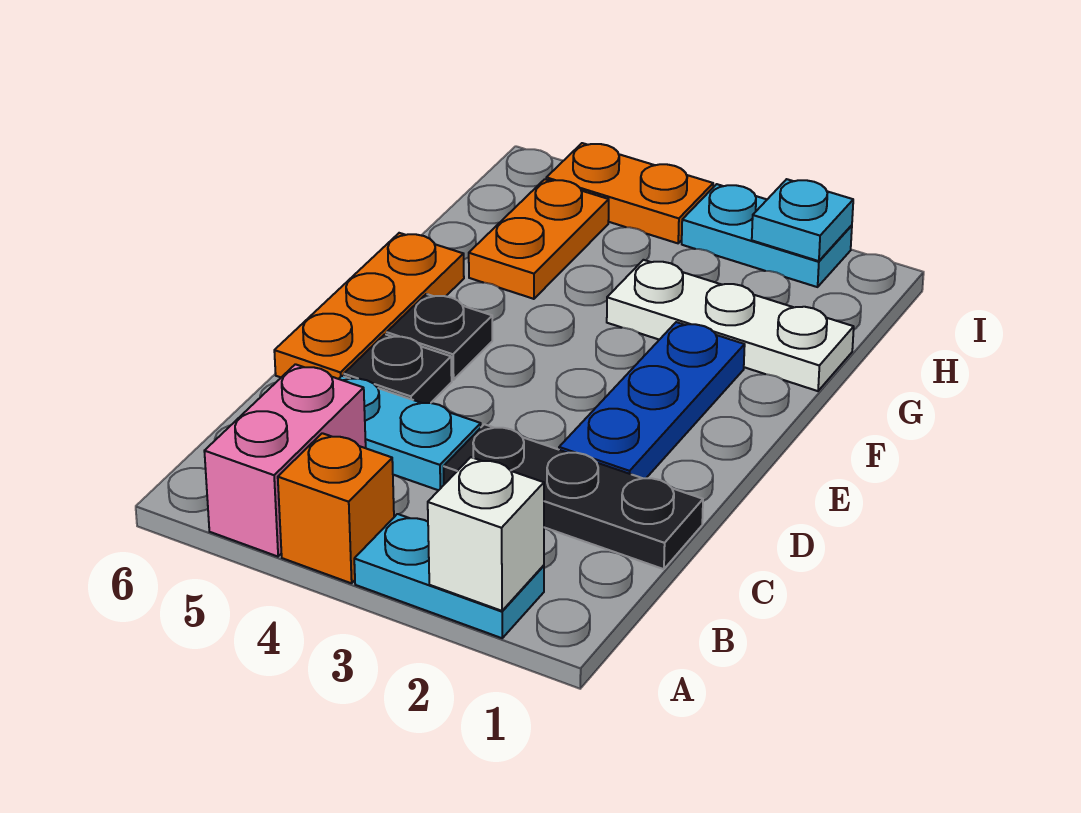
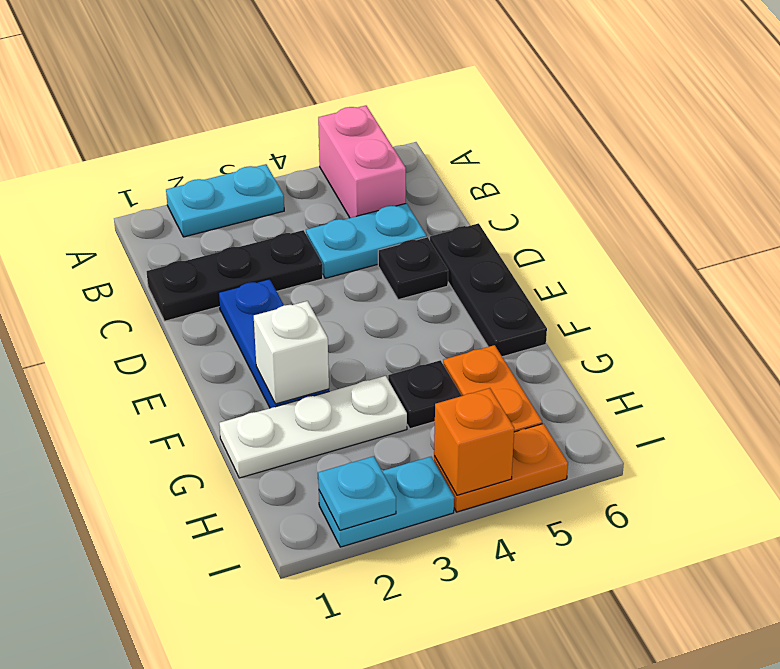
white brick A2 level 2 -> white brick F2 level 2
orange brick A4 level 1 -> orange brick I4 level 2
orange plate D6:F6 level 1 -> black plate D6:F6 level 1
black plate E5 level 1 -> black plate G4 level 1

